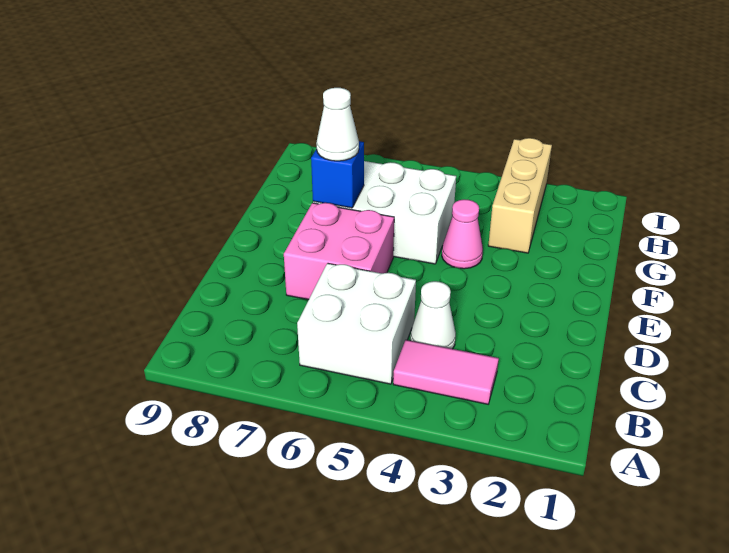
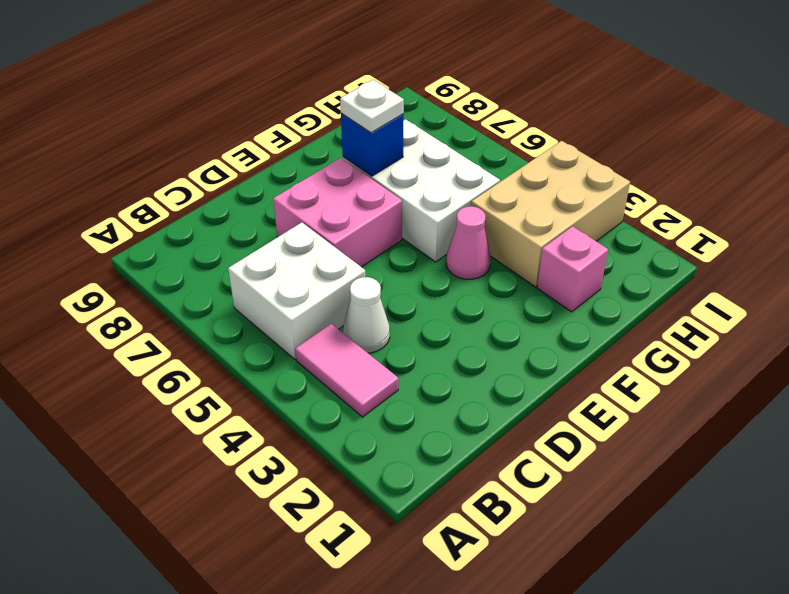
white cone F7 level 3 -> white plate F7 level 3
none -> pink brick G2 level 1
tan brick G3:I3 level 1 -> tan brick G3:I4 level 1

